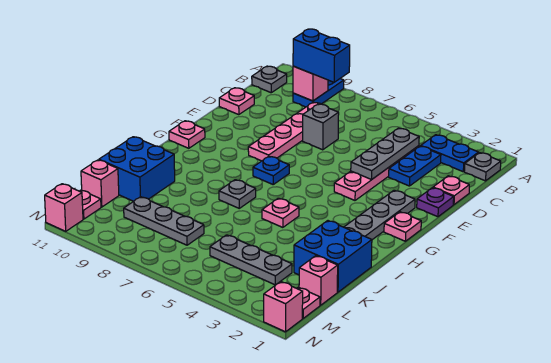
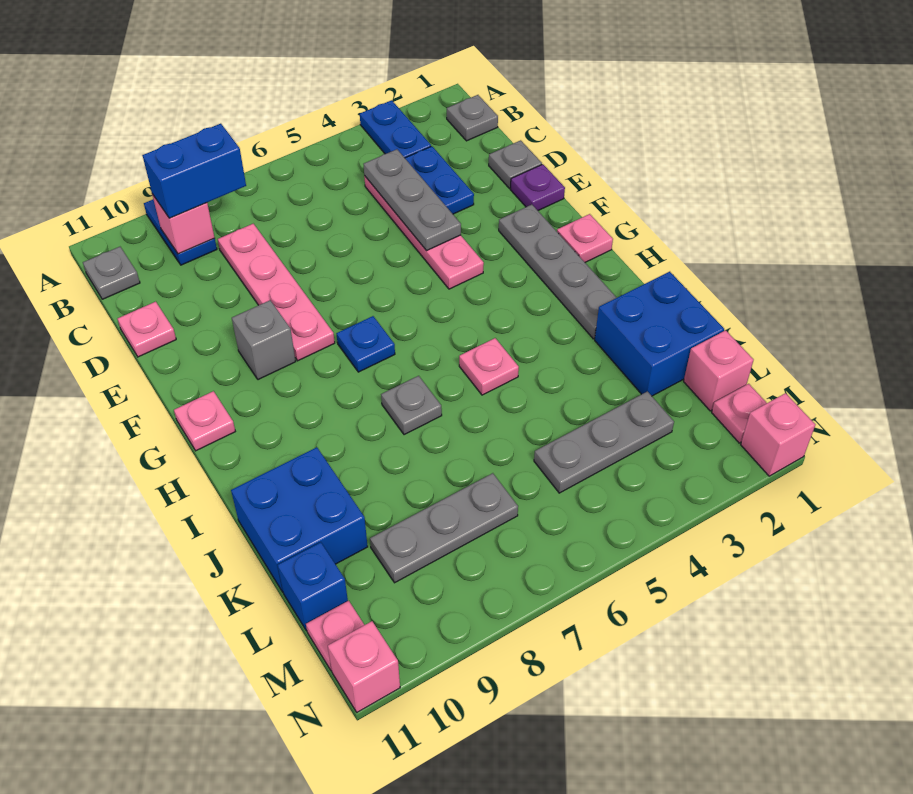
blue plate B2:B3 level 1 -> blue plate A3:B3 level 1
pink plate D1 level 1 -> grey plate D1 level 1
grey brick D7 level 1 -> grey brick F9 level 1
pink brick L11 level 1 -> blue brick L11 level 1

